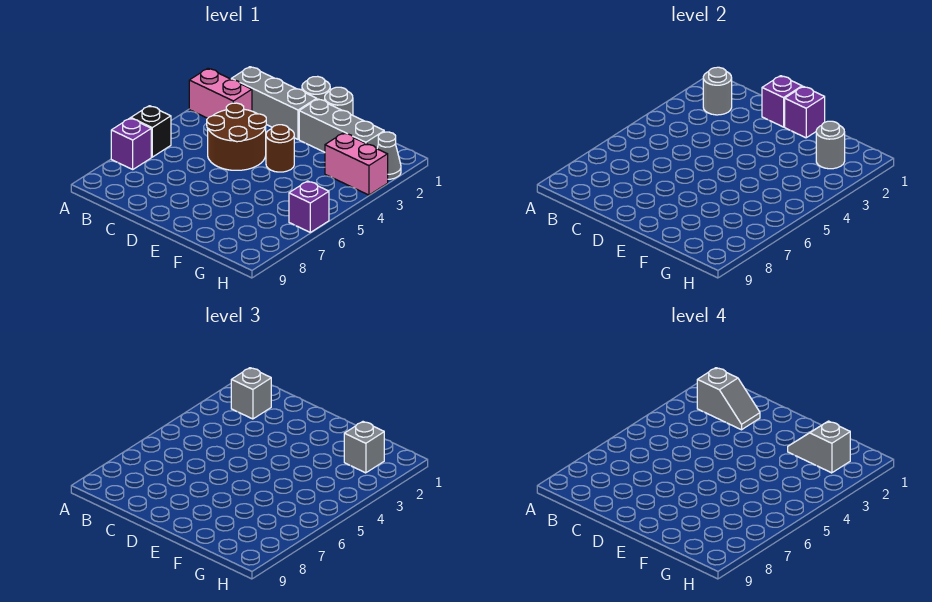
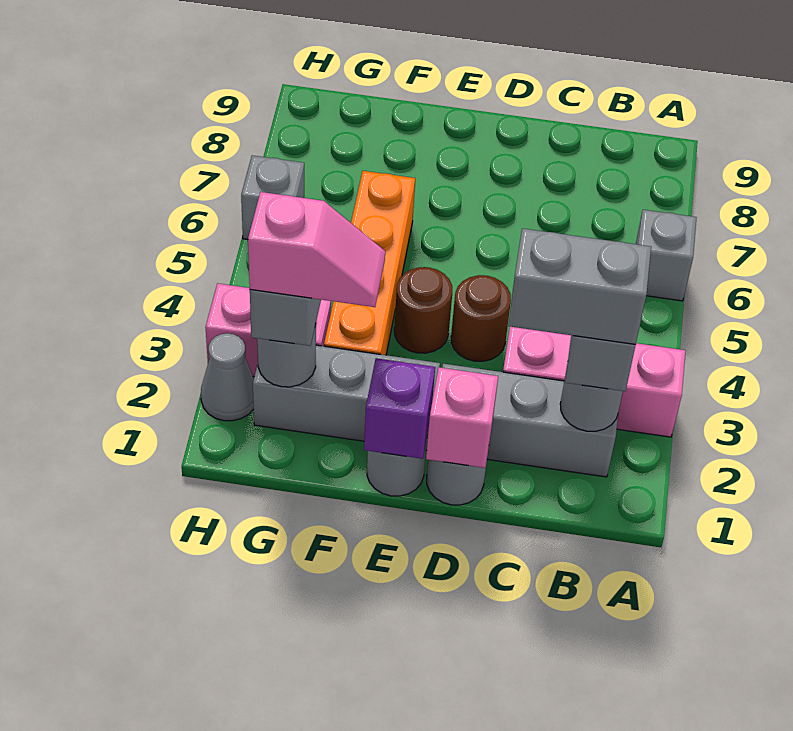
pink brick A3:B3 level 1 -> pink brick A3:C3 level 1
black brick A6 level 1 -> grey brick A6 level 1
purple brick A7 level 1 -> none
grey slope B2:C2 level 4 top B -> grey brick B2:C2 level 4
brown round brick C4:D5 level 1 -> brown round brick D4 level 1
purple brick D1 level 2 -> pink brick D1 level 2
grey slope F2:G2 level 4 top G -> pink slope F2:G2 level 4 top G
none -> orange brick F3:F6 level 1
purple brick H6 level 1 -> grey brick H6 level 1

